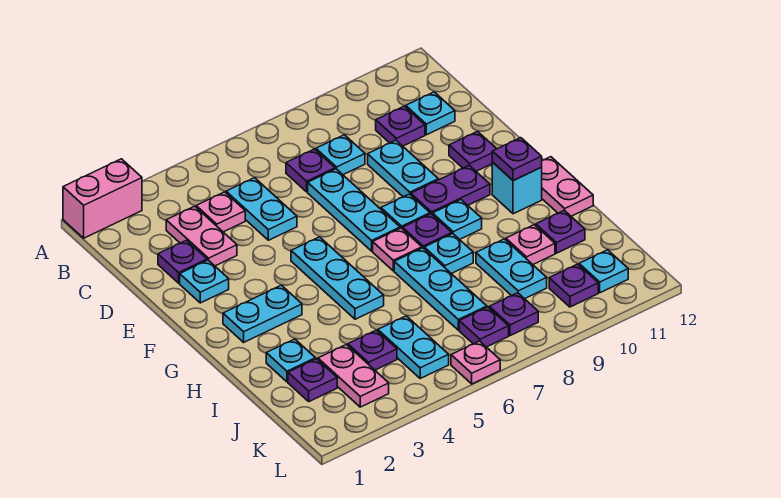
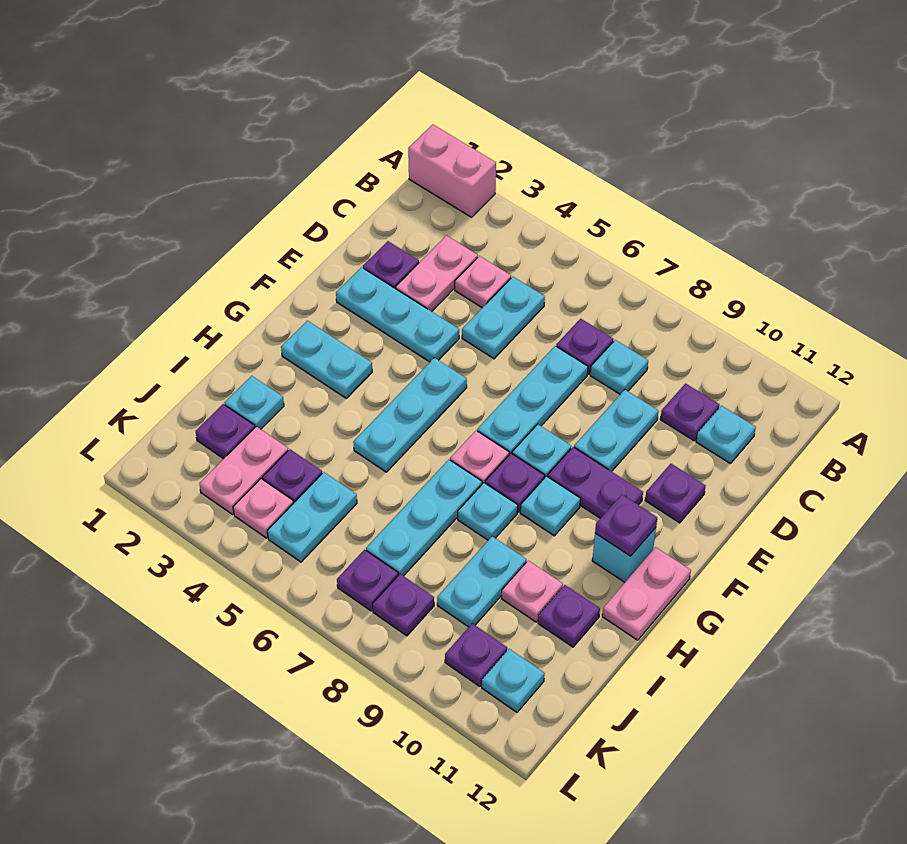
cyan plate E2 level 1 -> cyan plate E2:E4 level 1
pink plate L6 level 1 -> pink plate K4 level 1

